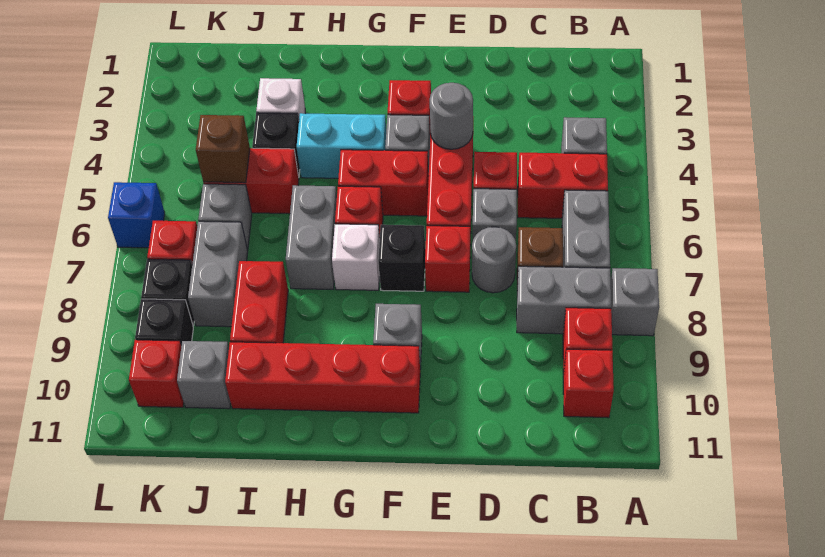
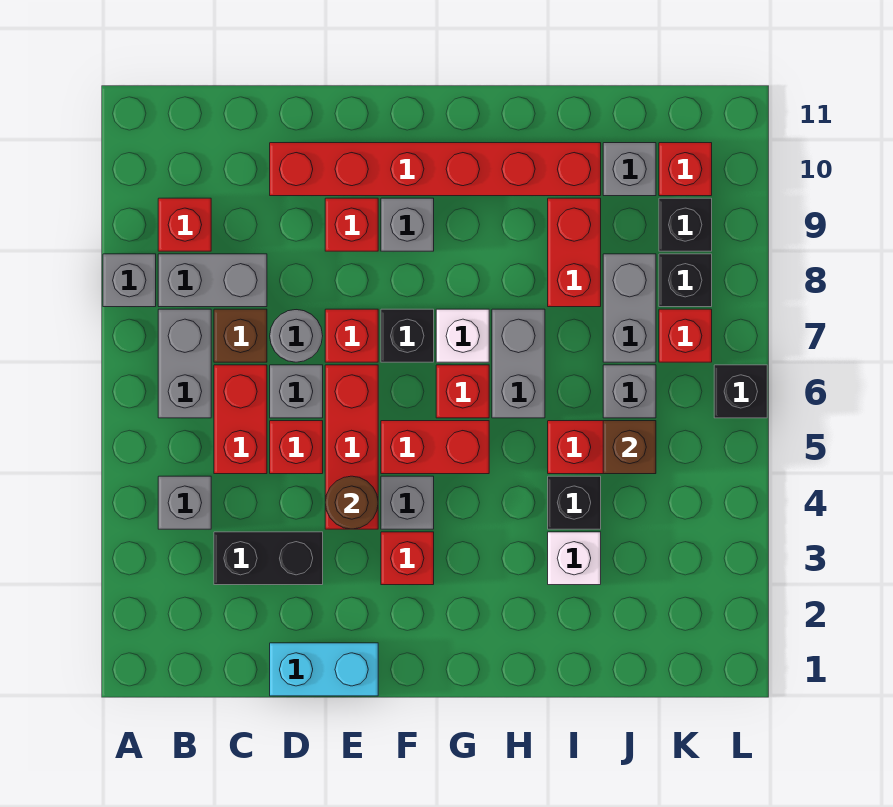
red brick B5:C5 level 1 -> red brick C5:C6 level 1
red brick B10 level 1 -> red brick E9 level 1
none -> black brick C3:D3 level 1
grey round brick E4 level 2 -> brown round brick E4 level 2
red brick F10:I10 level 1 -> red brick D10:I10 level 1
cyan brick G4:H4 level 1 -> cyan brick D1:E1 level 1
blue brick L6 level 1 -> black brick L6 level 1

